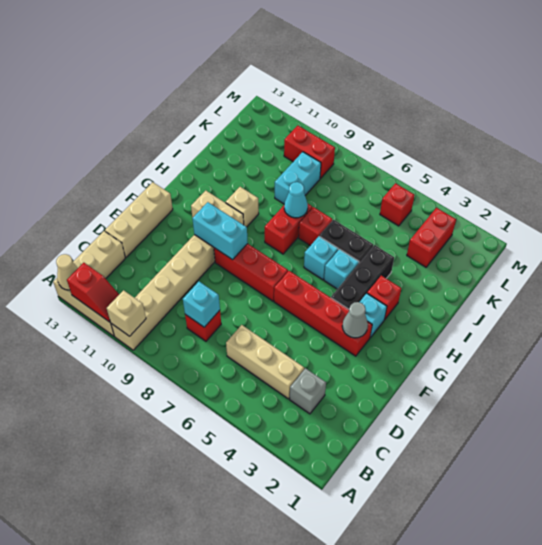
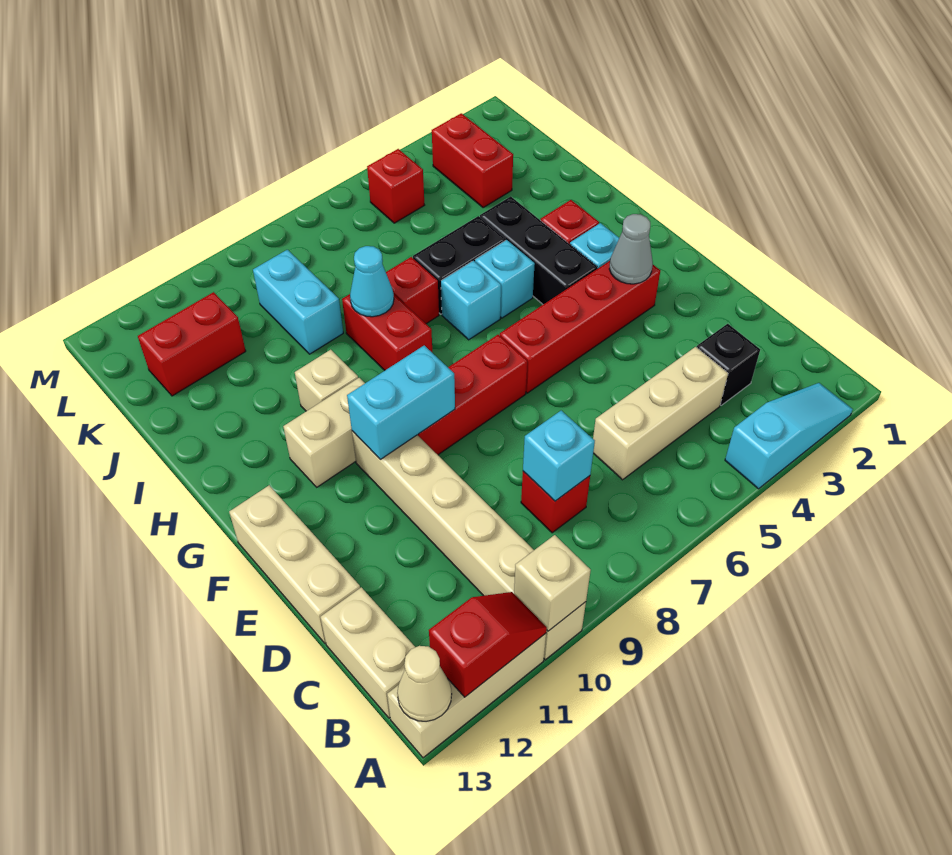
none -> cyan slope A2:A4 level 1 top 4
grey brick C3 level 1 -> black brick C3 level 1
red brick L9:L10 level 1 -> red brick K11:K12 level 1

